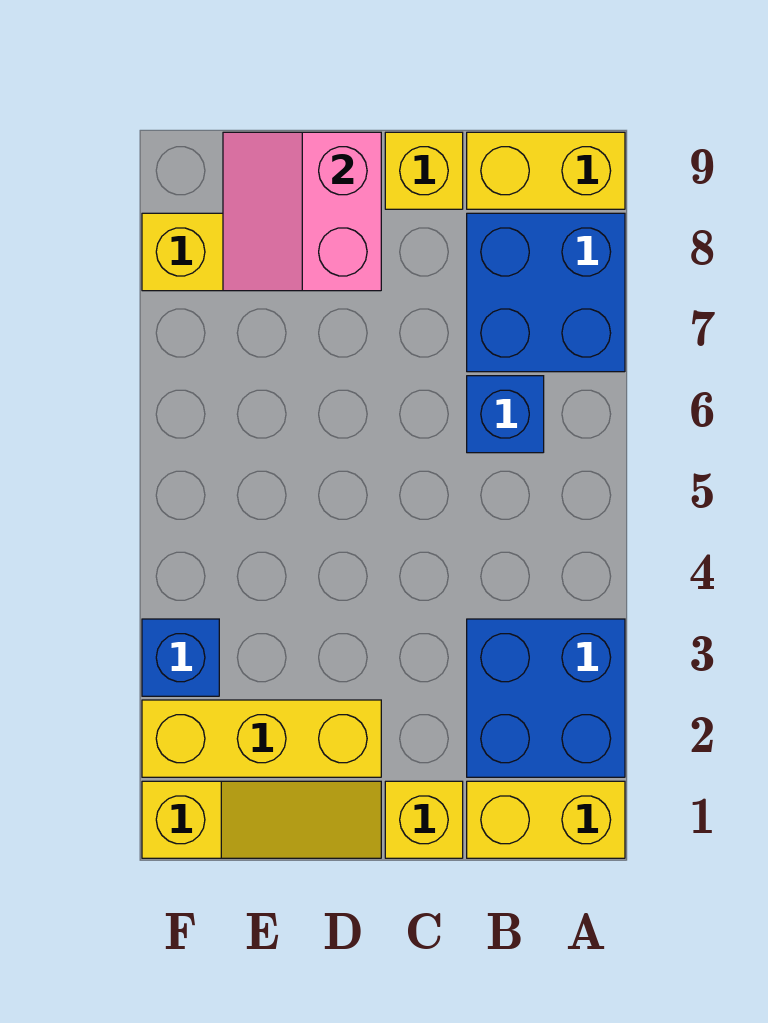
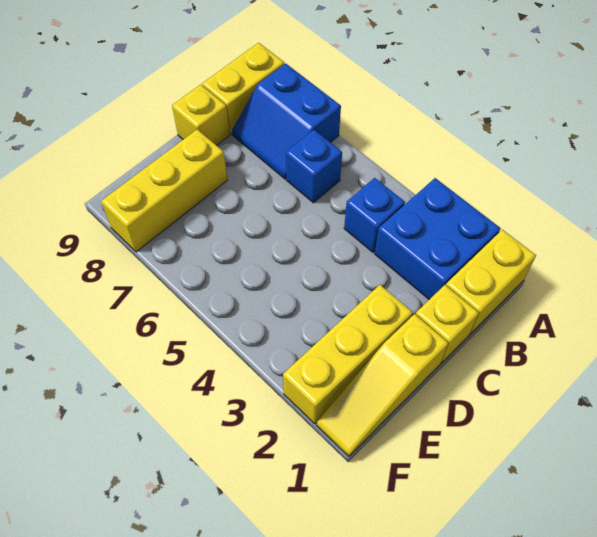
blue brick A7:B8 level 1 -> blue slope A7:B8 level 1 top A
yellow slope D1:F1 level 1 top F -> yellow slope D1:F1 level 1 top D
pink slope D8:E9 level 2 top D -> none
blue brick F3 level 1 -> blue brick B4 level 1

